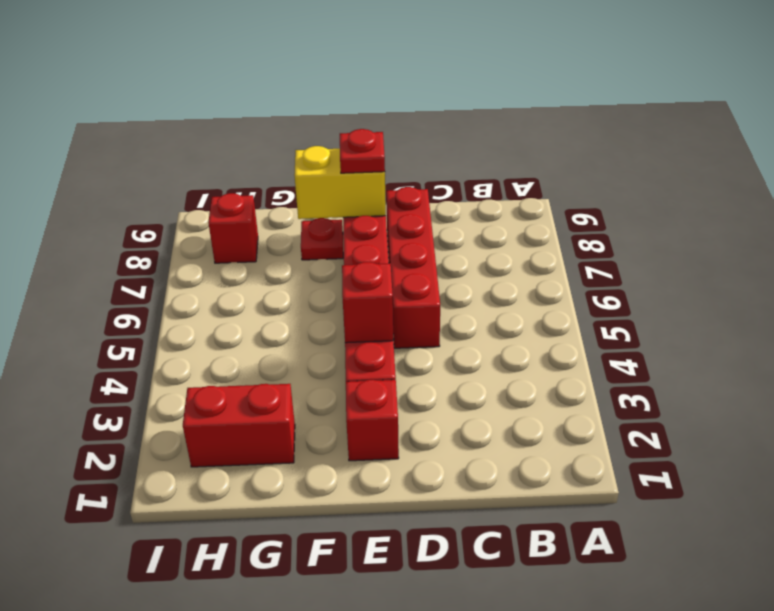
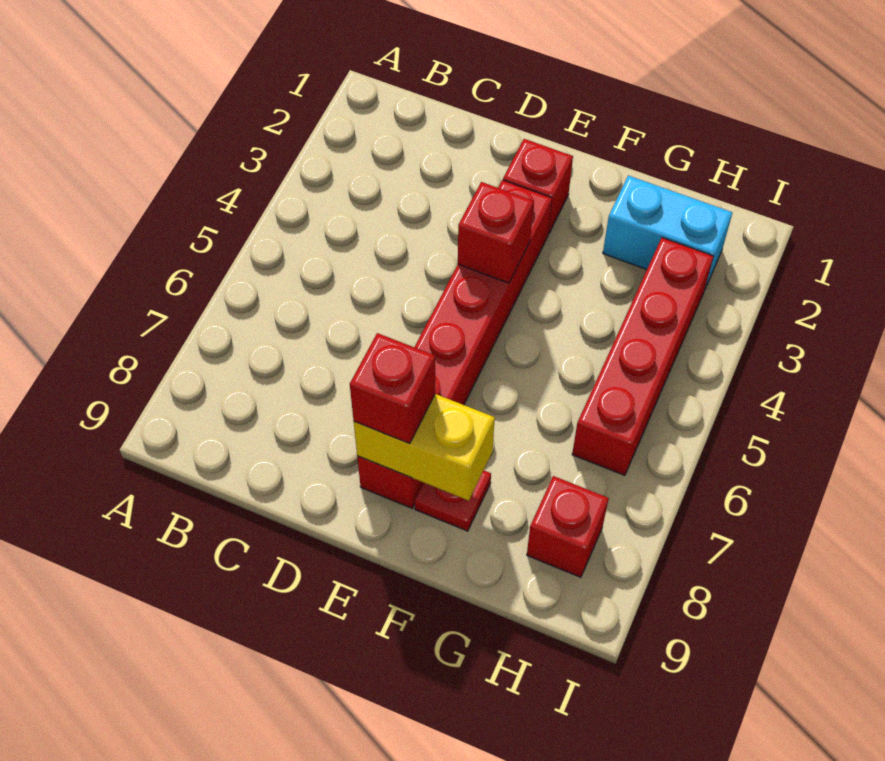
red brick D5:D8 level 1 -> red brick H3:H6 level 1
red plate E8 level 3 -> red brick E8 level 3
red brick G2:H2 level 1 -> cyan brick G2:H2 level 1

